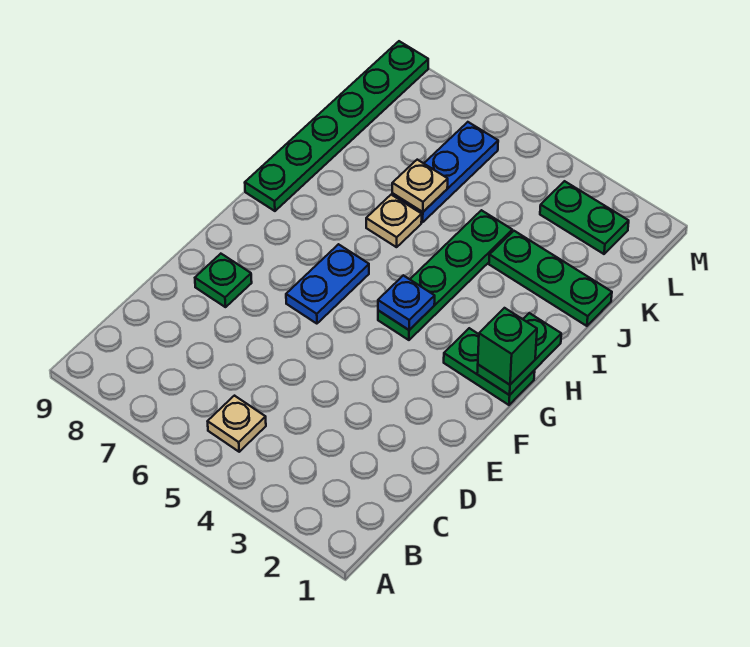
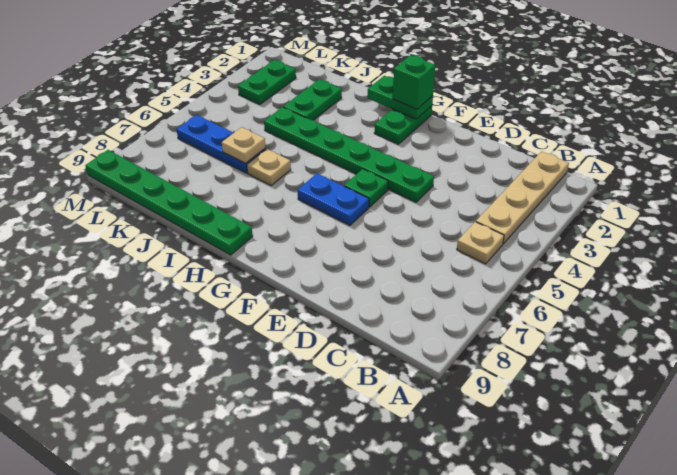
none -> tan plate B1:B4 level 1
green plate E8 level 1 -> green plate F5 level 1
green plate G4:J4 level 1 -> green plate E4:J4 level 1
blue plate G4 level 2 -> none
green plate J1:J3 level 1 -> green plate J2:J3 level 1

